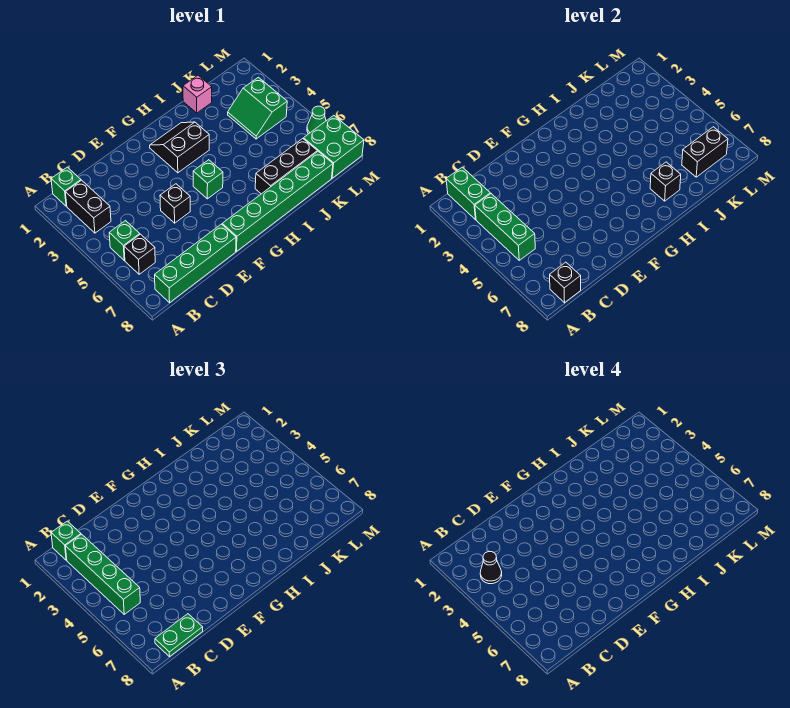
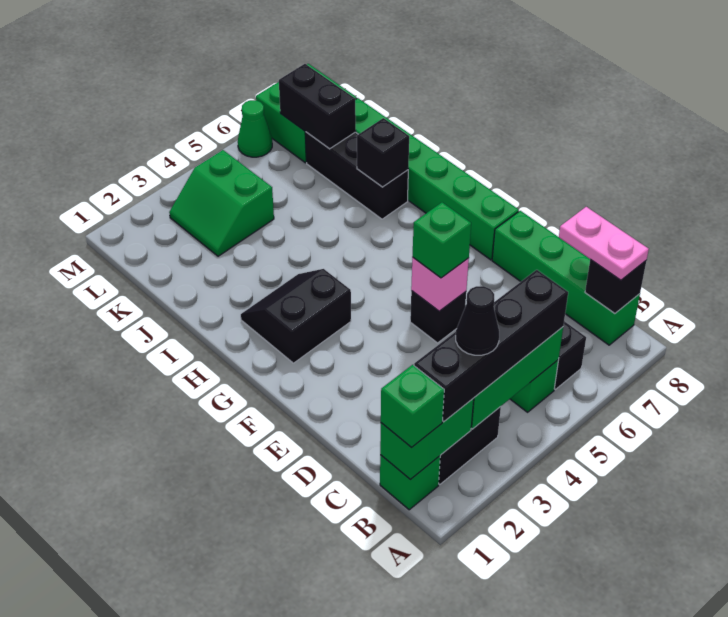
green brick B2:B5 level 3 -> black brick B2:B5 level 3
green plate B8:C8 level 3 -> pink plate B8:C8 level 3
black slope G2:H3 level 1 top 3 -> black slope G2:H3 level 1 top G
green brick G5 level 1 -> green brick E5 level 3
pink brick J1 level 1 -> pink brick E5 level 2
green slope K3:L4 level 1 top L -> green slope K3:L4 level 1 top 4

